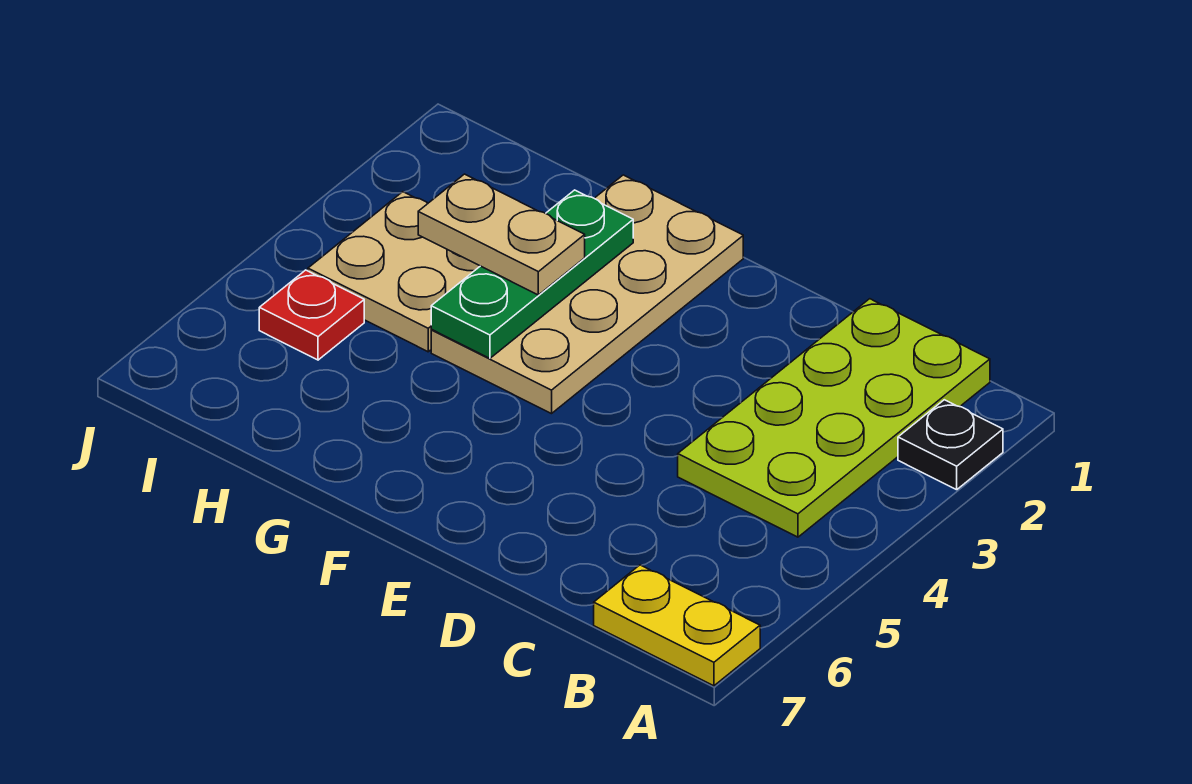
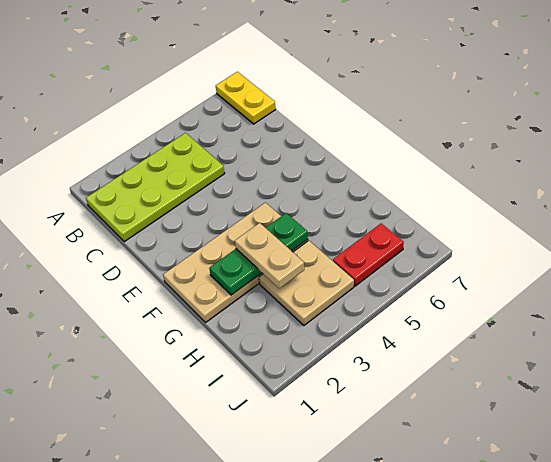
black plate A2 level 1 -> none
red plate I5 level 1 -> red plate I5:I6 level 1

